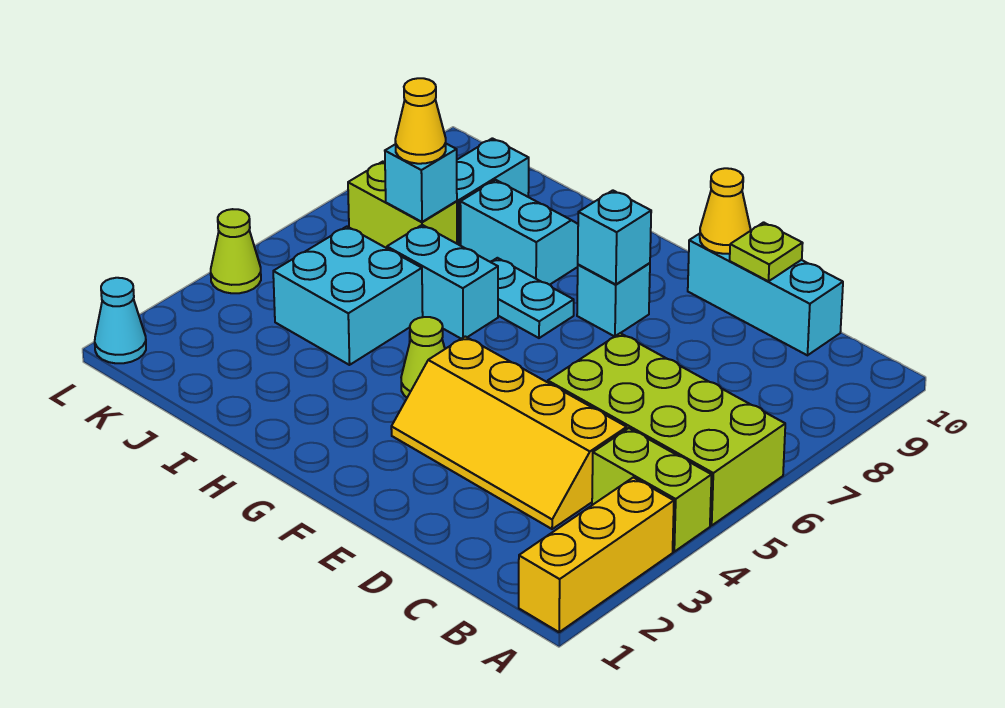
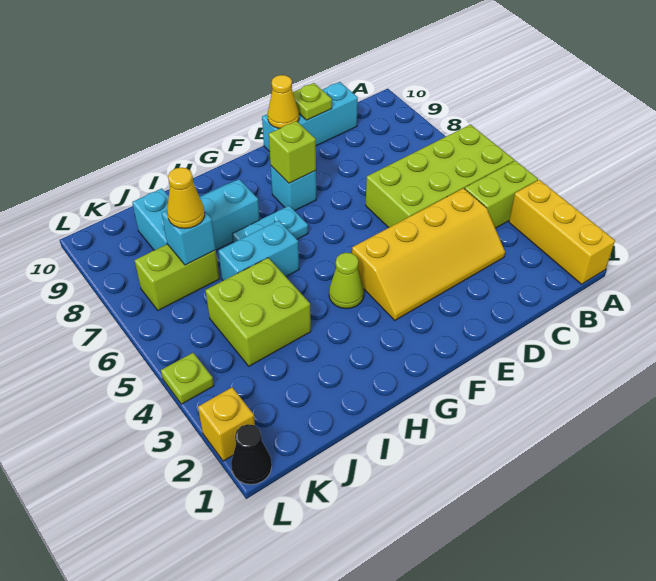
cyan brick F8 level 2 -> lime brick F8 level 2
cyan brick I4:J5 level 1 -> lime brick I4:J5 level 1
cyan cone L1 level 1 -> black cone L1 level 1
none -> yellow brick L2 level 1
lime cone L4 level 1 -> lime plate L4 level 1

